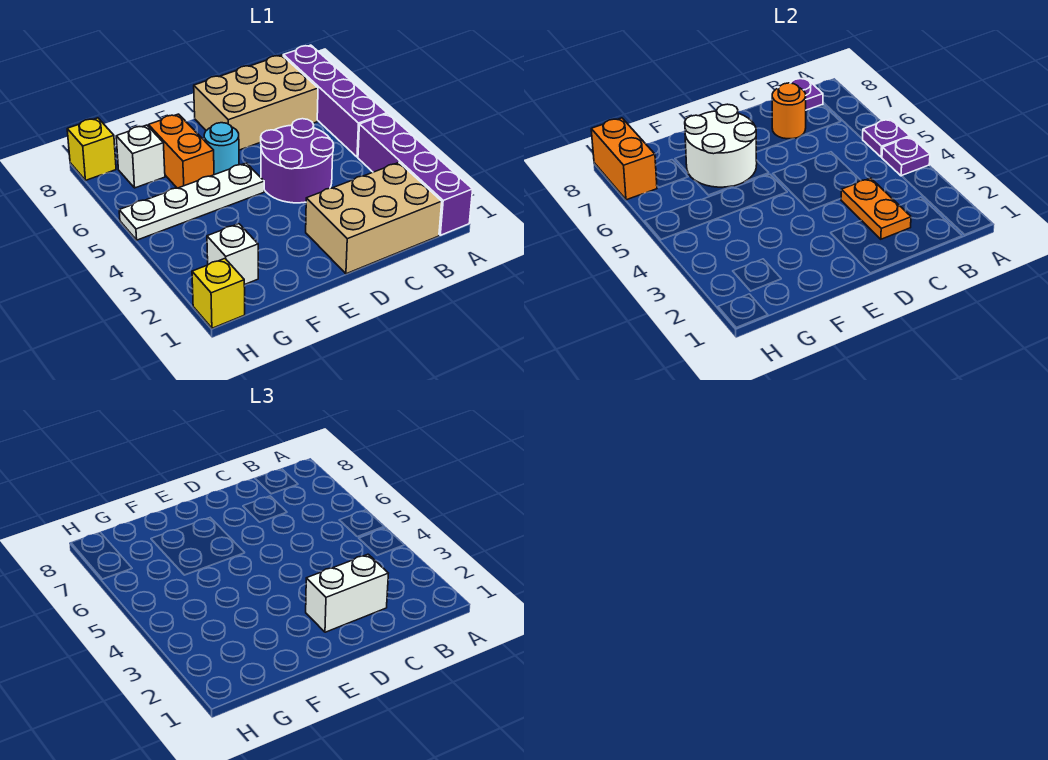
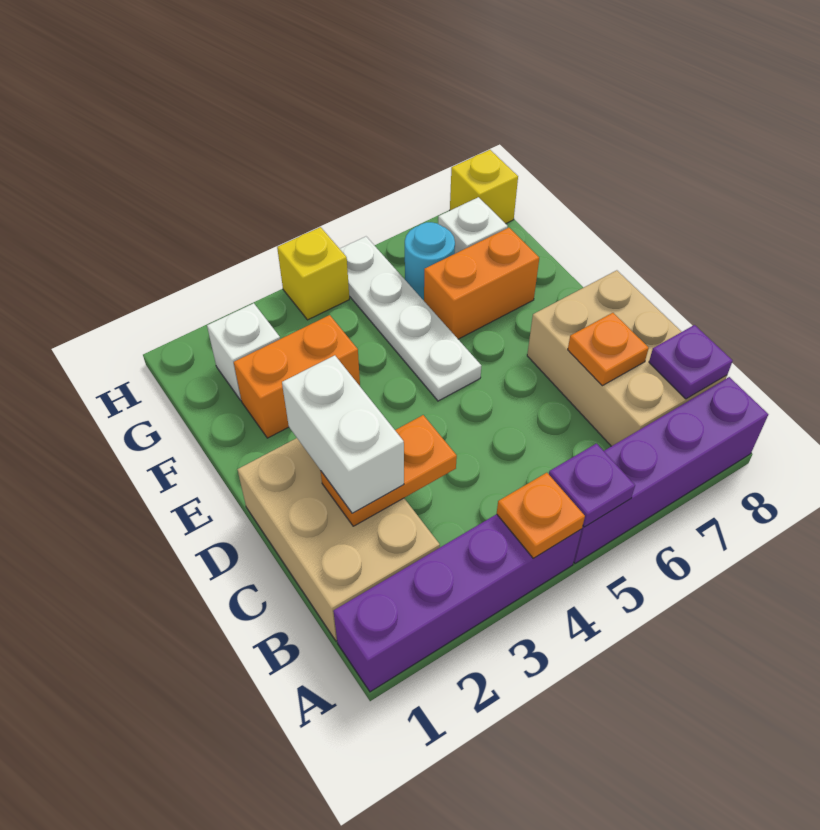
purple plate A4 level 2 -> orange plate A4 level 2
purple round brick C4:D5 level 1 -> none
orange round brick C7 level 2 -> orange plate C7 level 2
cyan round brick E6 level 1 -> cyan round brick G6 level 1
white round brick E6:F7 level 2 -> none
yellow brick H1 level 1 -> yellow brick H4 level 1
orange brick H7:H8 level 2 -> orange brick F2:F3 level 1

